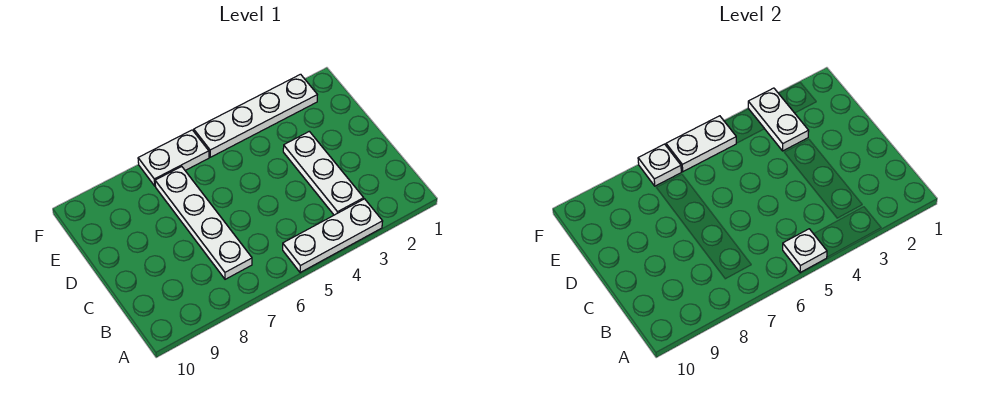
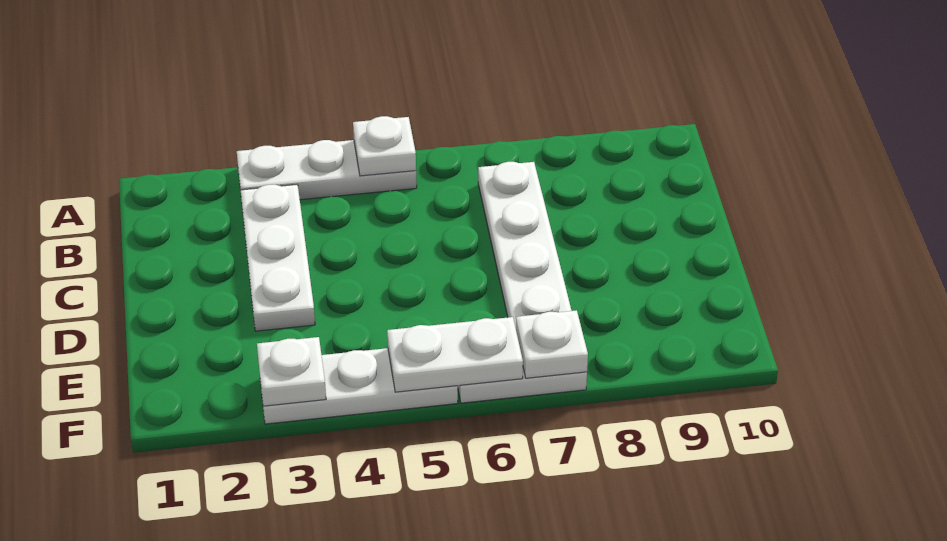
white plate E3:F3 level 2 -> white plate F3 level 2
white plate F2:F5 level 1 -> white plate F3:F5 level 1

